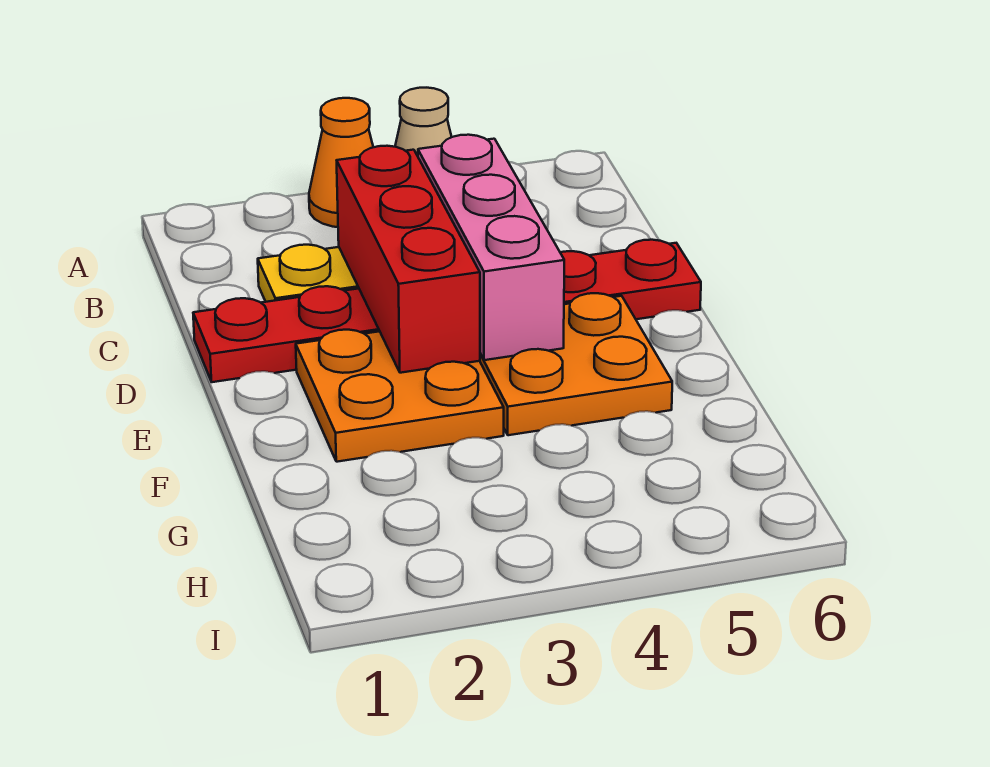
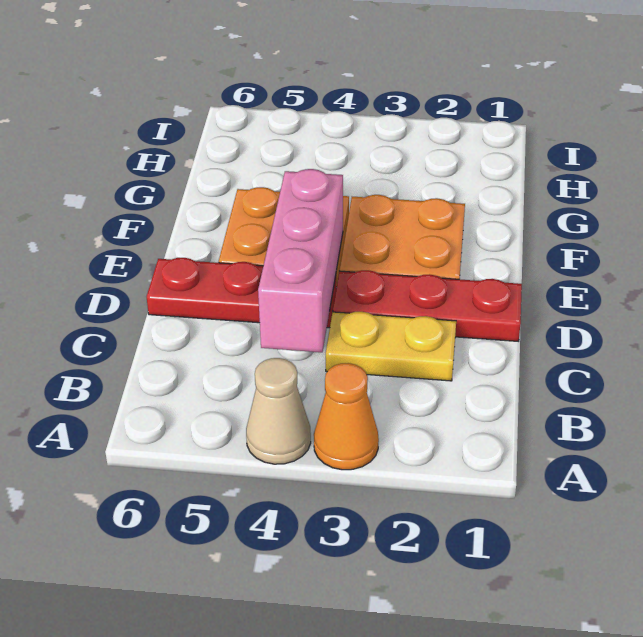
red brick C3:E3 level 2 -> none

